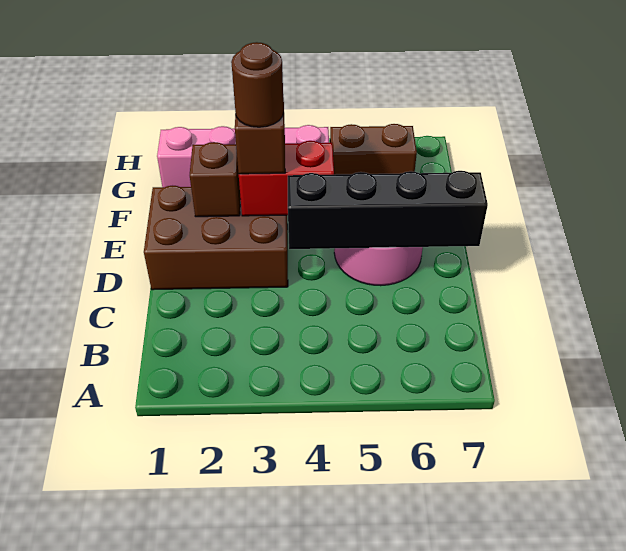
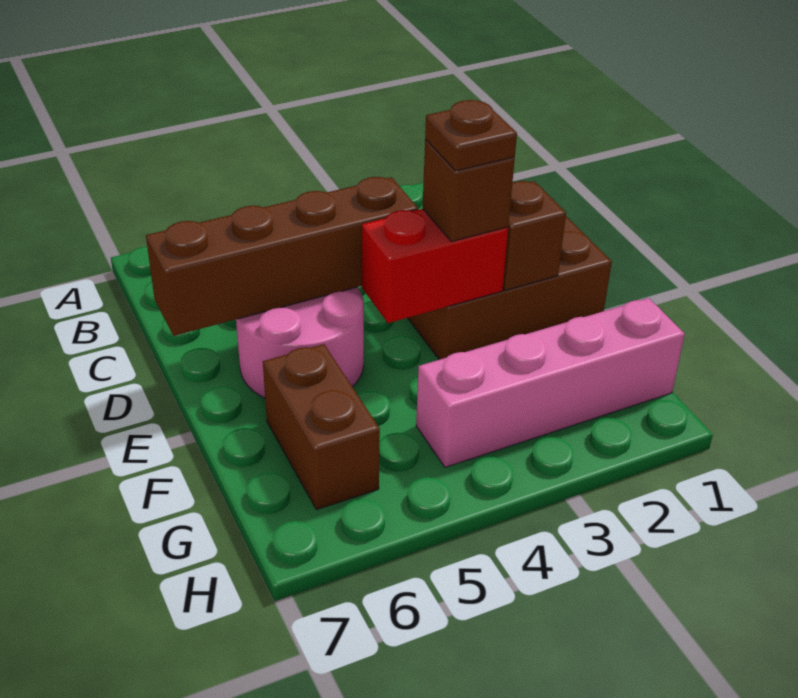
black brick D4:D7 level 2 -> brown brick D4:D7 level 2
brown round brick E3 level 4 -> brown plate E3 level 4
brown brick G5:G6 level 1 -> brown brick F6:G6 level 1

